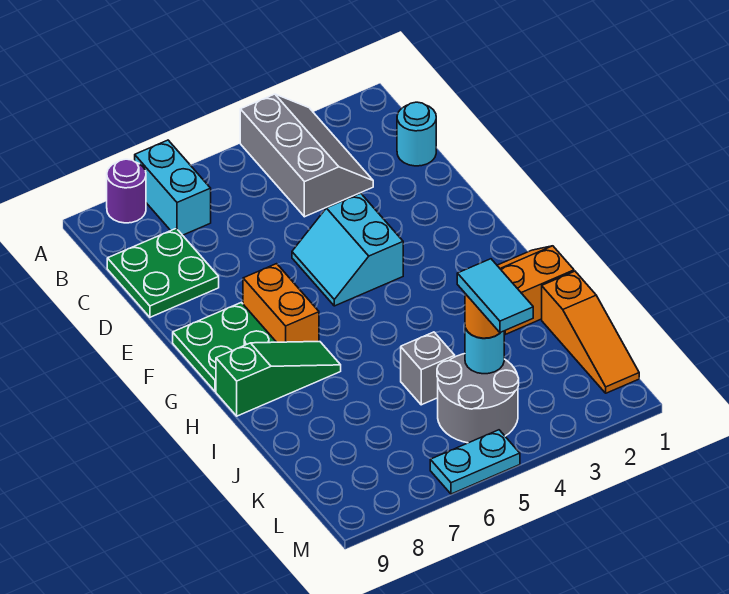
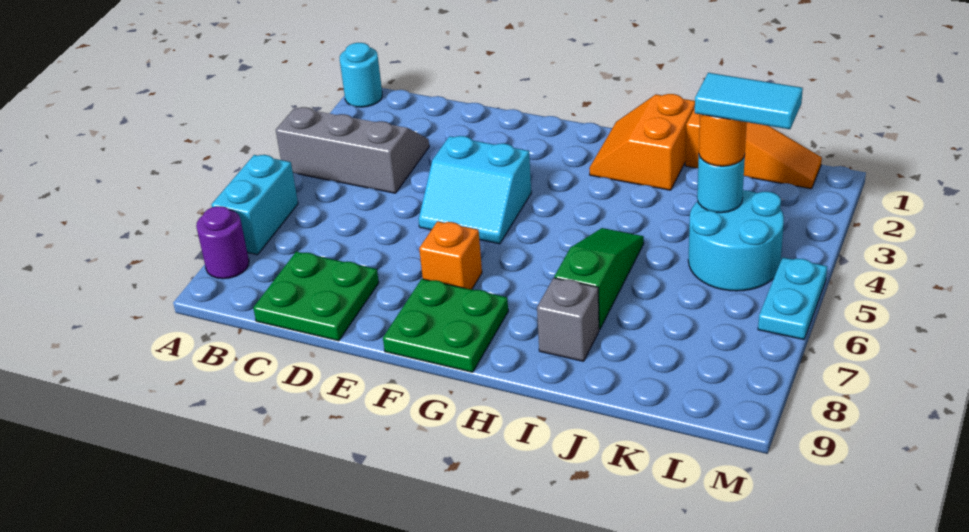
cyan brick A7:B7 level 1 -> cyan brick A6:A7 level 1
cyan round brick C1 level 1 -> cyan round brick A1 level 1
orange brick F7:G7 level 1 -> orange brick F7 level 1
green slope H7:H9 level 1 top 9 -> green slope I5:I7 level 1 top 7
grey brick J5 level 1 -> grey brick I8 level 1
grey round brick K4:L5 level 1 -> cyan round brick K4:L5 level 1

